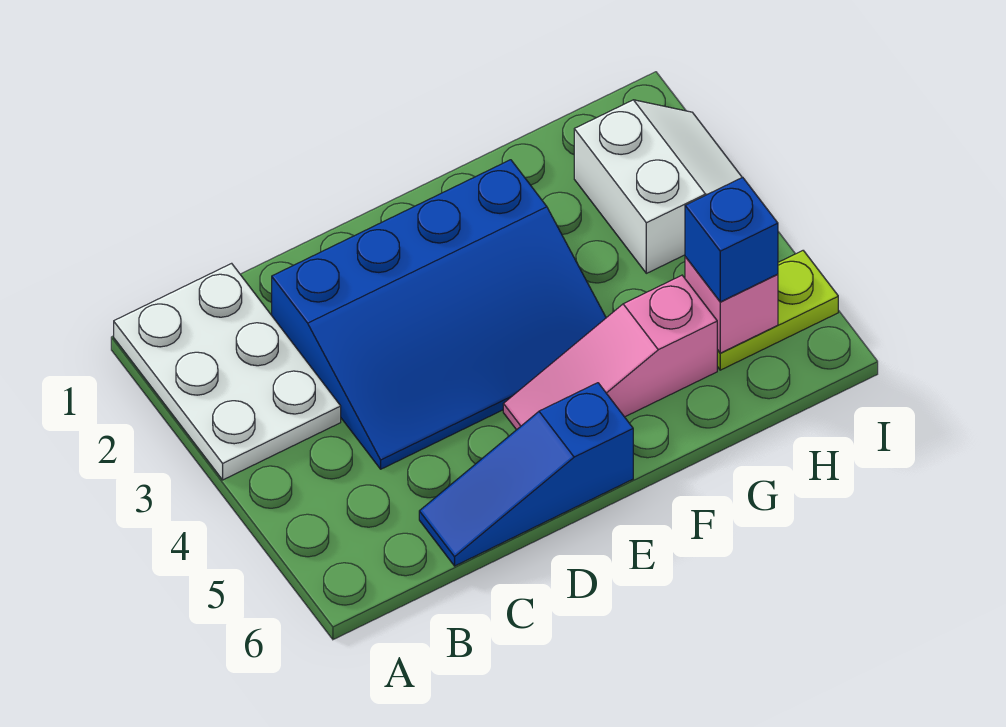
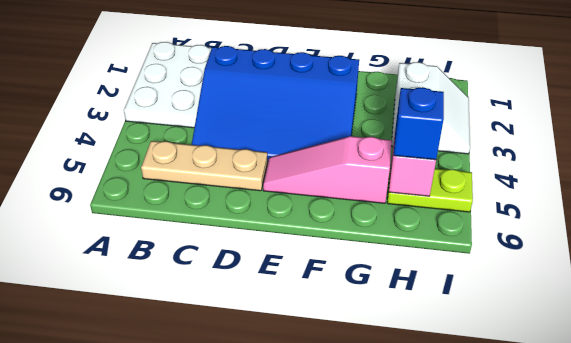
none -> tan plate B5:D5 level 1
blue slope C6:E6 level 1 top E -> none

